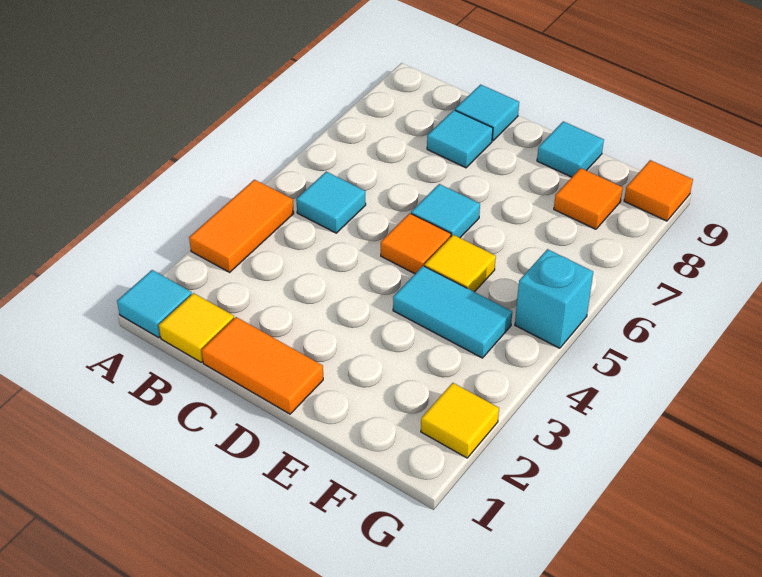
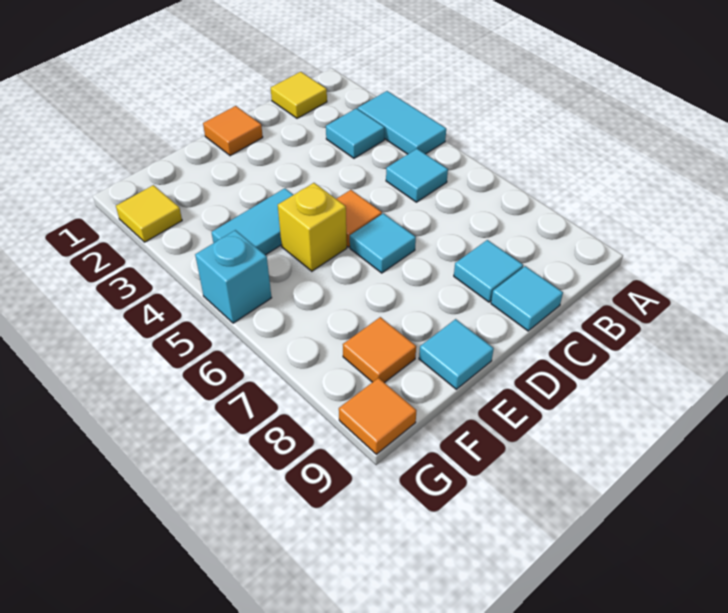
cyan tile A1 level 1 -> cyan tile B3 level 1
orange tile A3:A4 level 1 -> cyan tile A3:A4 level 1
orange tile C1:D1 level 1 -> orange tile D1 level 1
yellow tile E5 level 1 -> yellow brick E5 level 1

